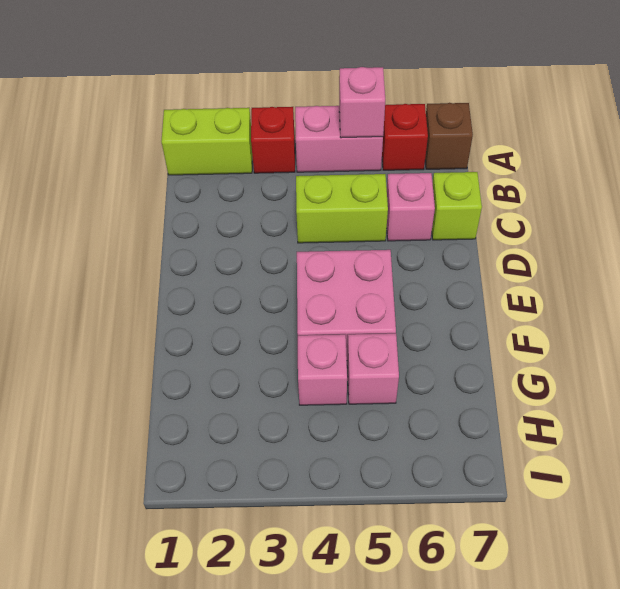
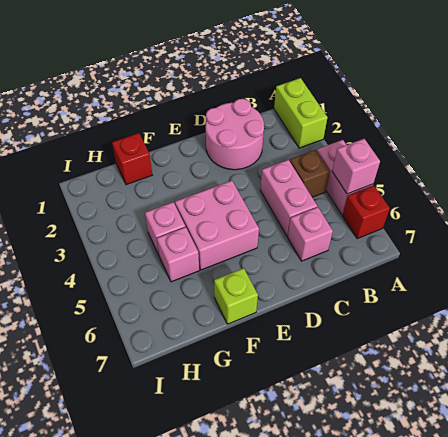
red brick A3 level 1 -> red brick G1 level 1
brown brick A7 level 1 -> brown brick B4 level 1
none -> pink round brick C1:D2 level 1
lime brick C4:C5 level 1 -> pink brick C4:C5 level 1
lime brick C7 level 1 -> lime brick F7 level 1

